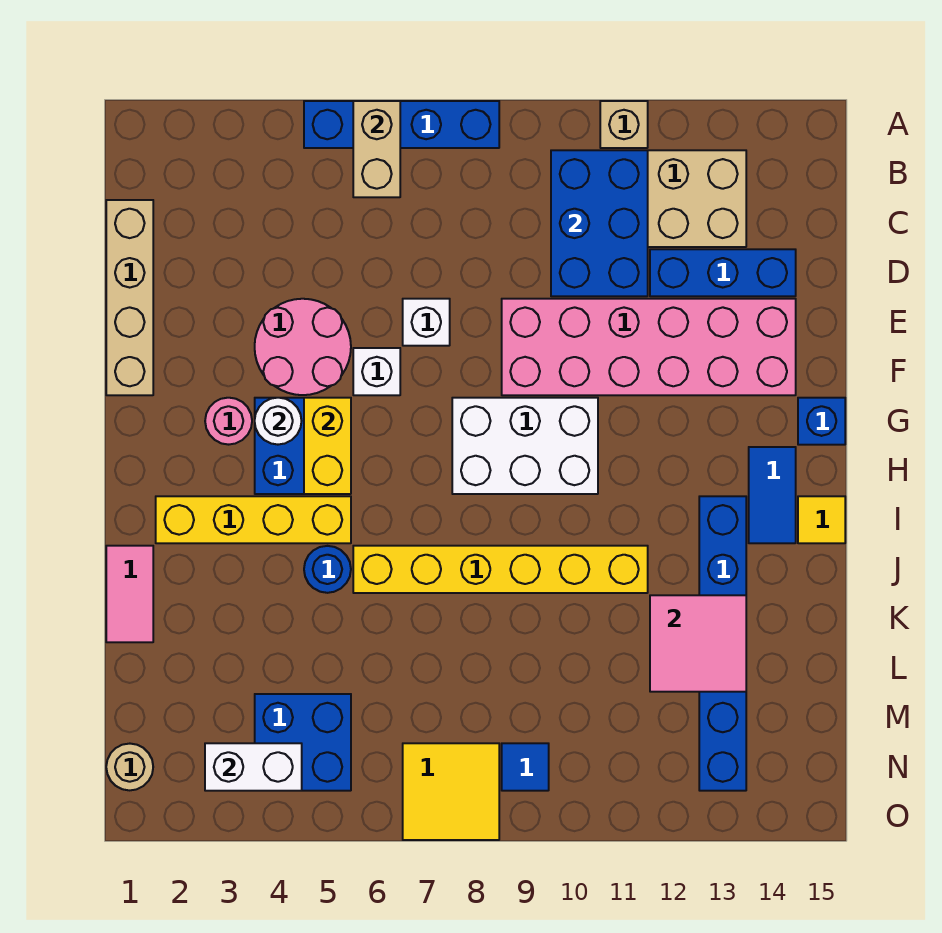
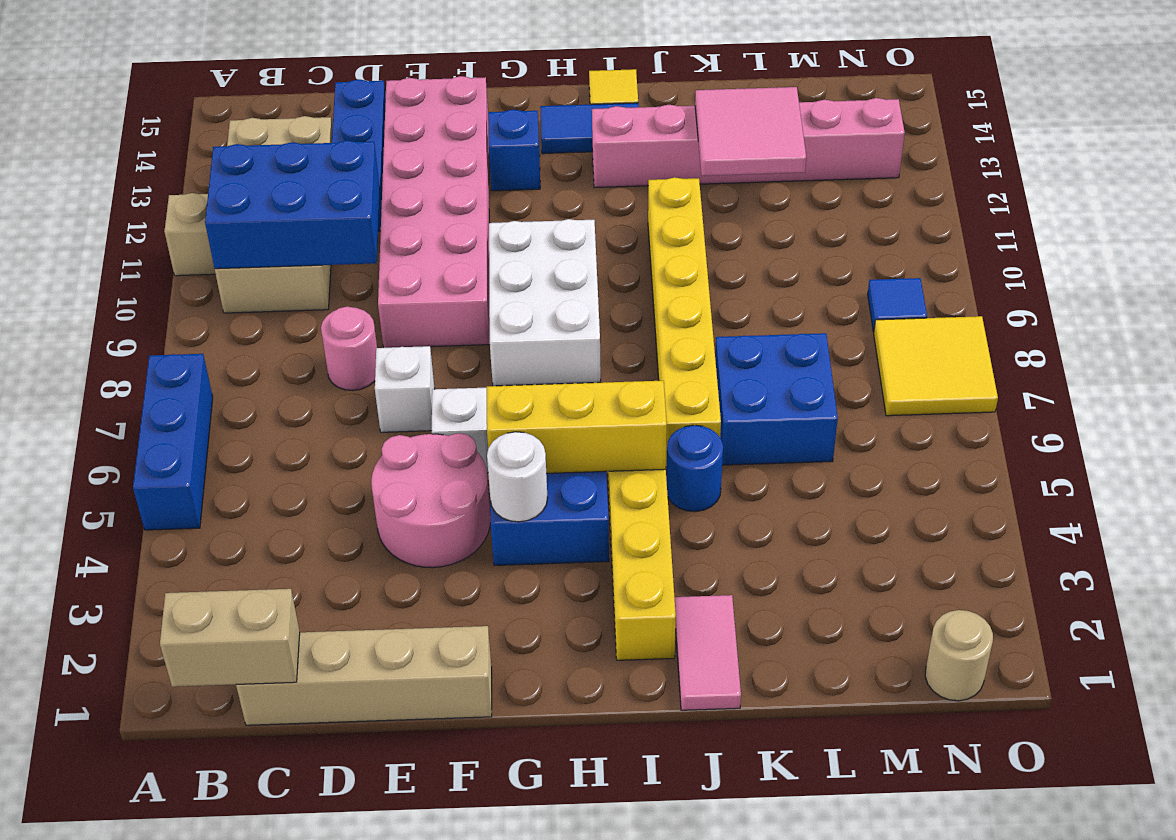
blue brick A5:A8 level 1 -> blue brick A5:A7 level 1
tan brick A6:B6 level 2 -> tan brick B1:C1 level 2
pink round brick G3 level 1 -> pink round brick D8 level 1
yellow brick G5:H5 level 2 -> yellow brick G5:I5 level 2
blue brick G15 level 1 -> blue brick G13 level 1
blue brick I13:N13 level 1 -> pink brick I13:N13 level 1
pink tile J1:K1 level 1 -> pink tile J1:J2 level 1
blue brick M4:N5 level 1 -> blue brick K6:L7 level 1
white brick N3:N4 level 2 -> none

